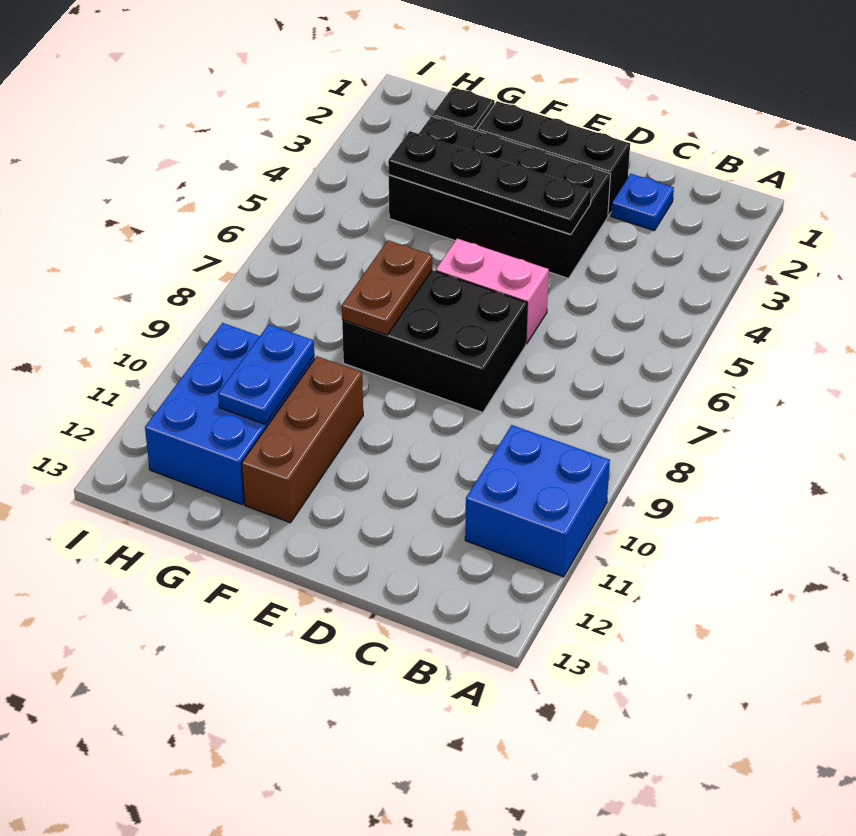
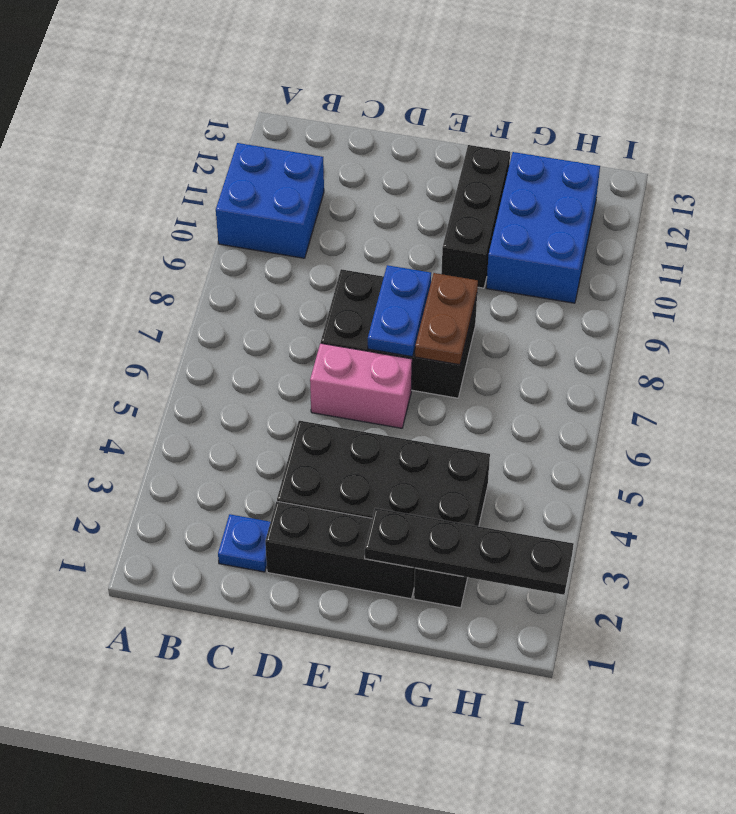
black plate D4:G4 level 2 -> black plate F2:I2 level 2
brown brick F10:F12 level 1 -> black brick F10:F12 level 1
blue plate G10:G11 level 2 -> blue plate E7:E8 level 2

